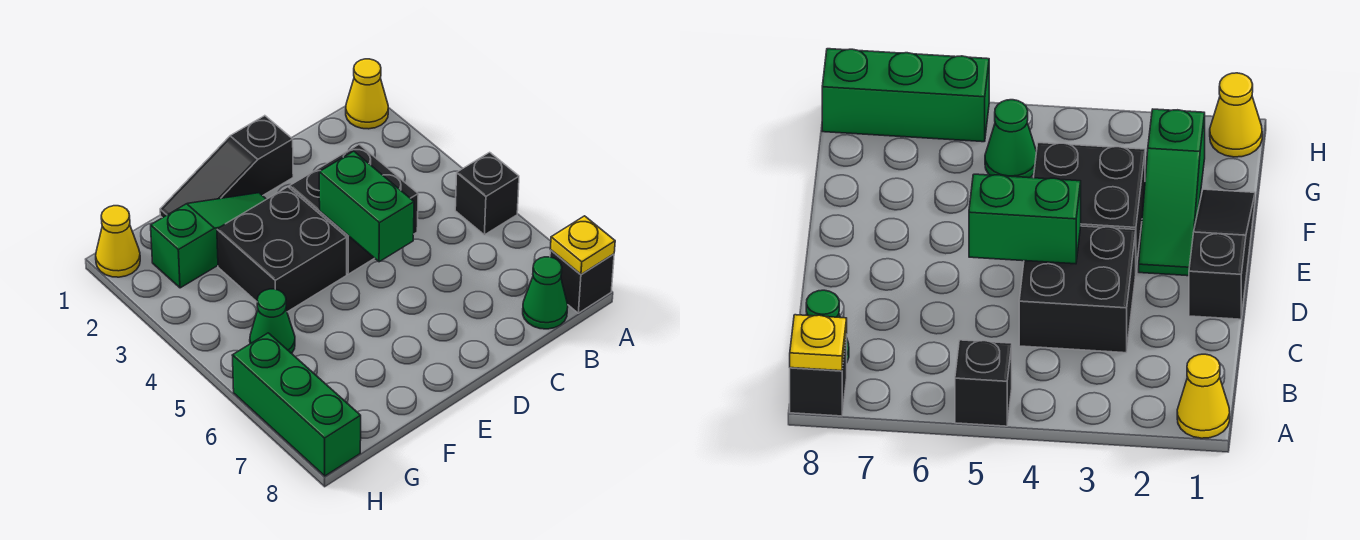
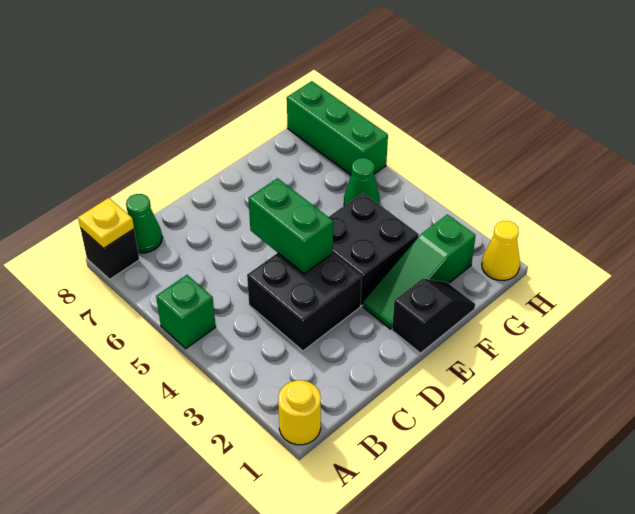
yellow cone A1 level 1 -> yellow round brick A1 level 1
black brick A5 level 1 -> green brick A5 level 1
black slope D1:F1 level 1 top D -> black slope E1:F1 level 1 top E

